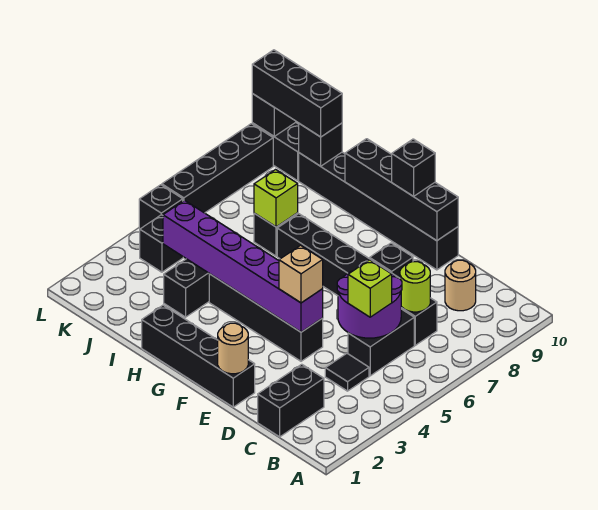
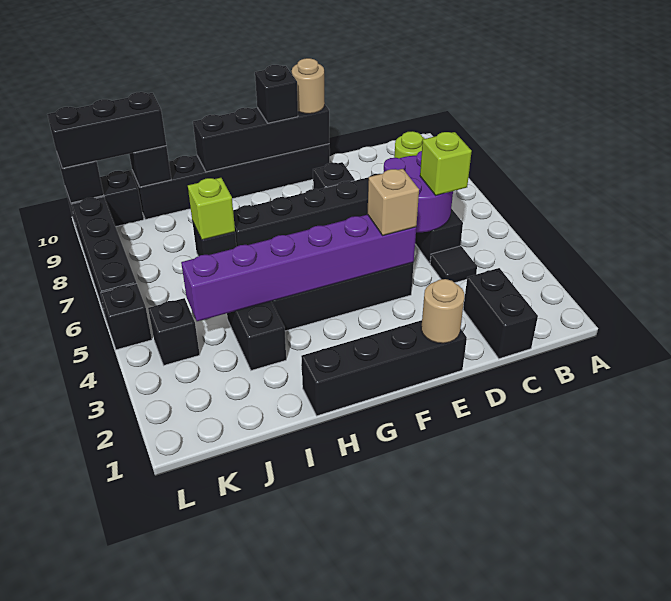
tan round brick C9 level 1 -> tan round brick E10 level 3

